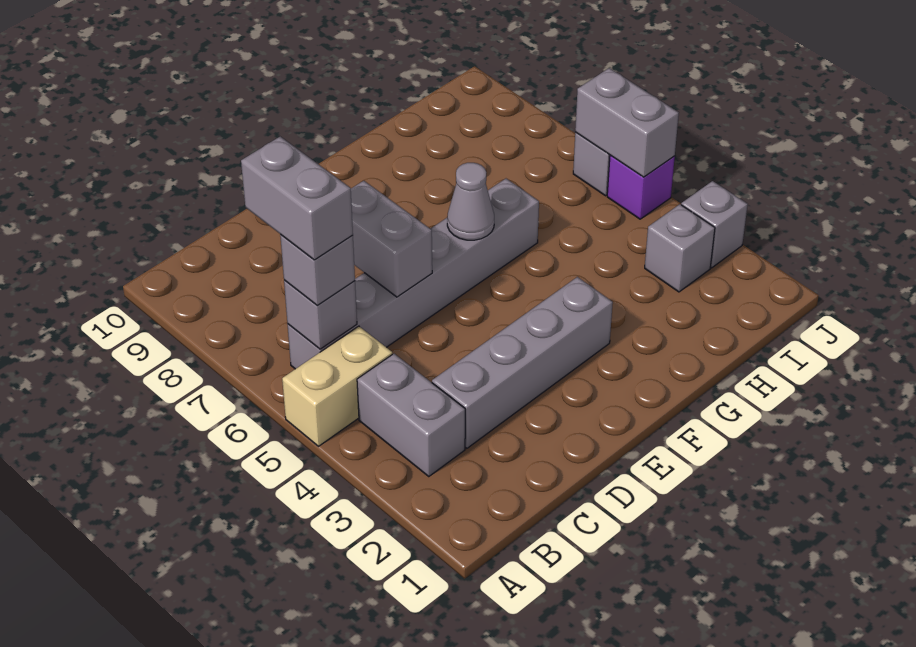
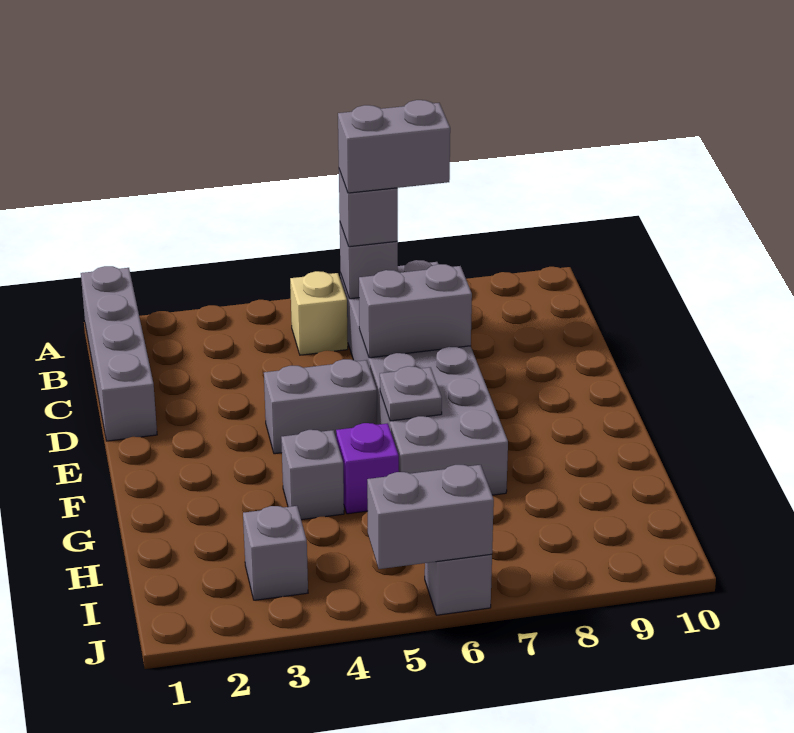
tan brick A5:B5 level 1 -> tan brick B5 level 1
grey brick B3:B4 level 1 -> grey brick E4:E5 level 1
grey brick B6:G6 level 1 -> grey brick B6:G7 level 1
grey brick C3:F3 level 1 -> grey brick A1:D1 level 1
grey cone F6 level 2 -> grey plate F6 level 2
grey brick J3 level 1 -> grey brick G4 level 1
purple brick J5 level 1 -> purple brick G5 level 1

